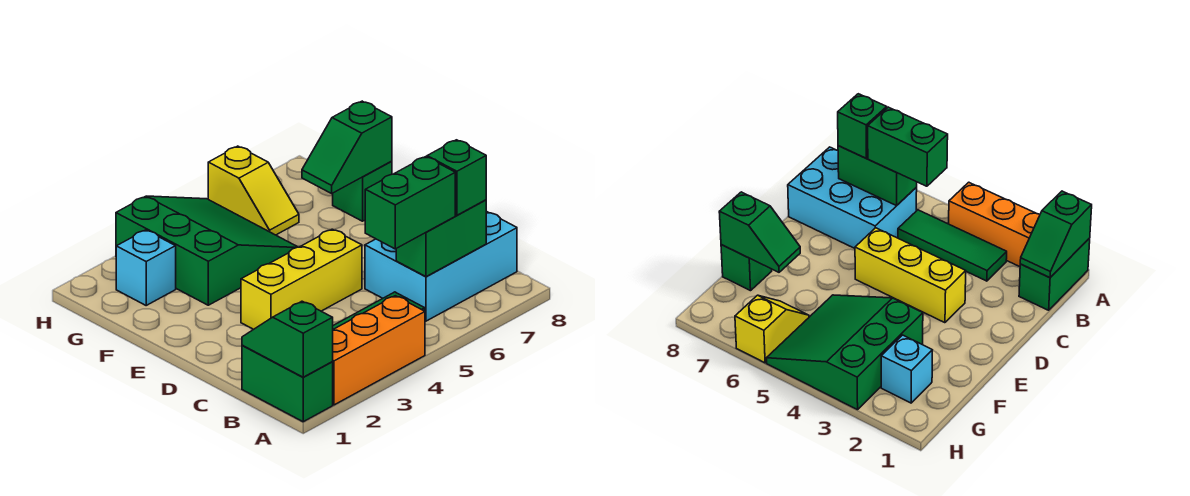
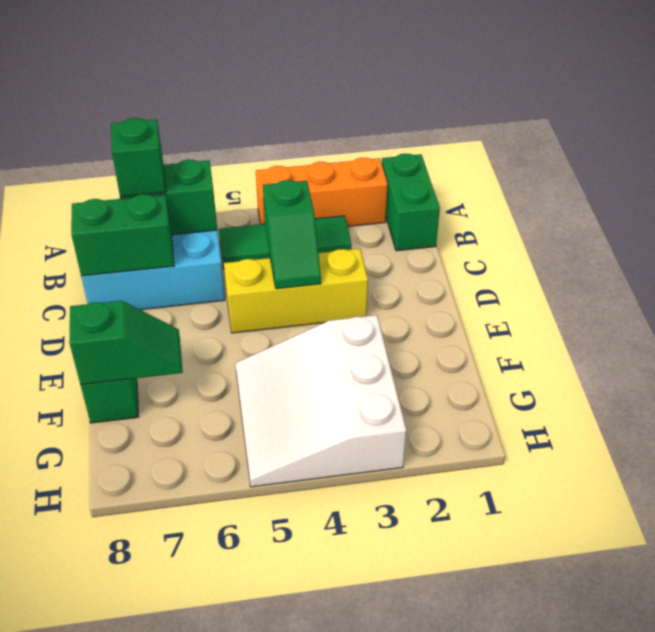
green slope A1:B1 level 2 top A -> green slope C4:D4 level 2 top C
green brick B5:B6 level 3 -> green brick C7:C8 level 2
green slope F3:H5 level 1 top 3 -> white slope F3:H5 level 1 top 3
cyan brick G2 level 1 -> none
yellow slope G6:H6 level 1 top H -> none

